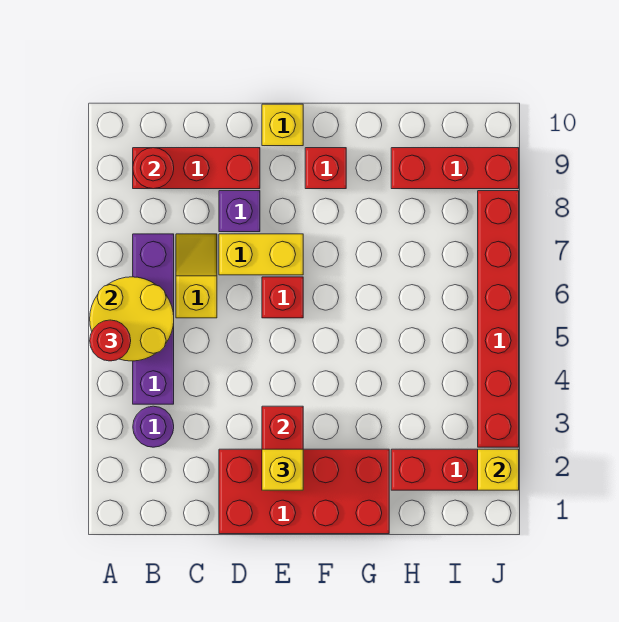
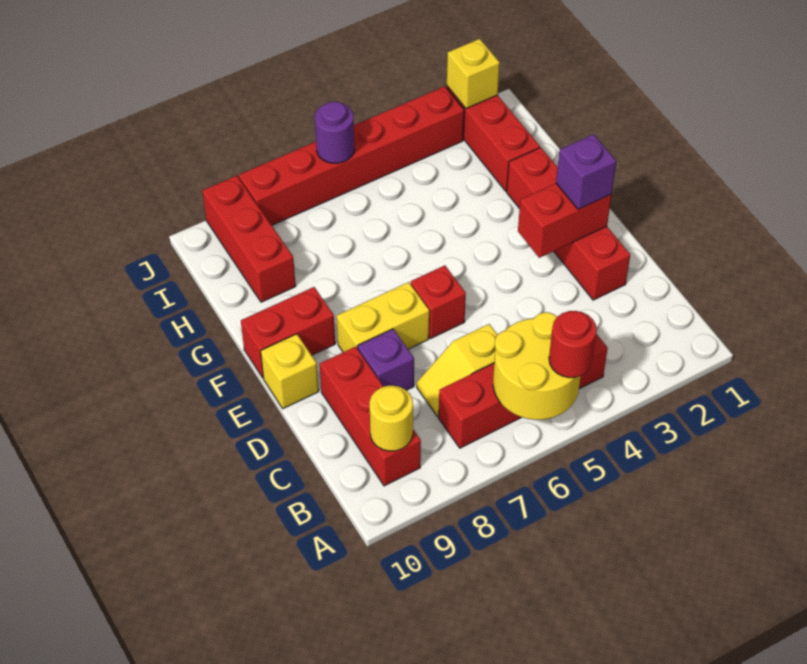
purple round brick B3 level 1 -> purple round brick J6 level 2
purple brick B4:B7 level 1 -> red brick B4:B7 level 1
red round brick B9 level 2 -> yellow round brick B9 level 2
red brick D1:G2 level 1 -> red brick D2:G2 level 1
yellow brick D7:E7 level 1 -> yellow brick E7:E8 level 1
yellow brick E2 level 3 -> purple brick E2 level 3
red brick F9 level 1 -> red brick F9:F10 level 1

